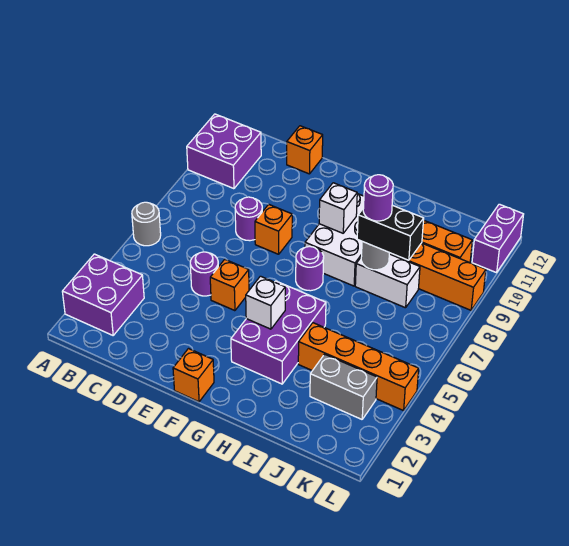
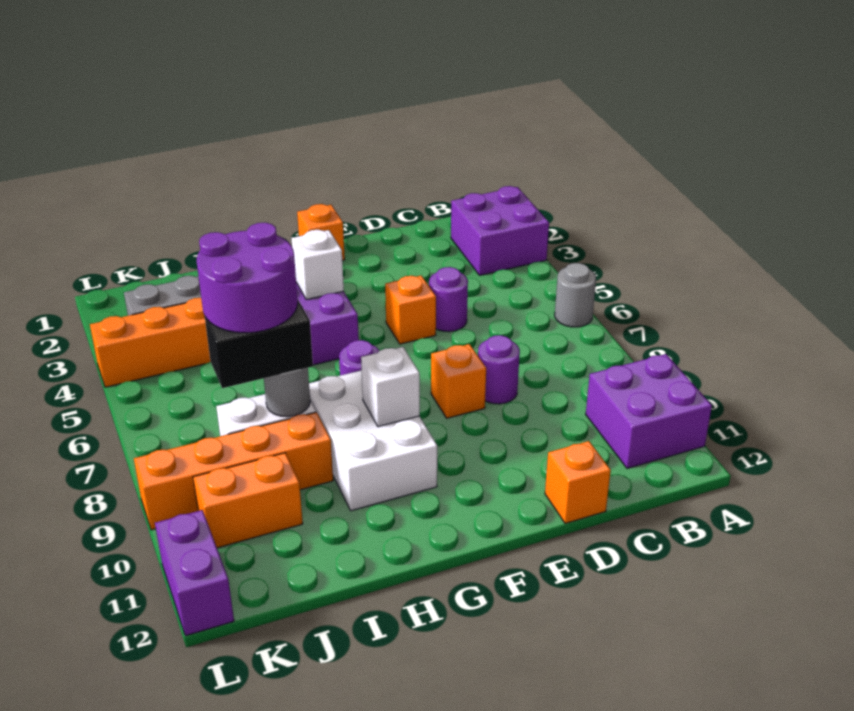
purple round brick I8 level 4 -> purple round brick I7:J8 level 4

